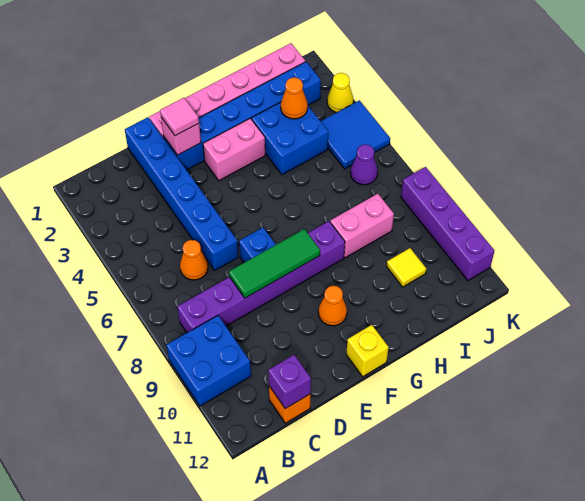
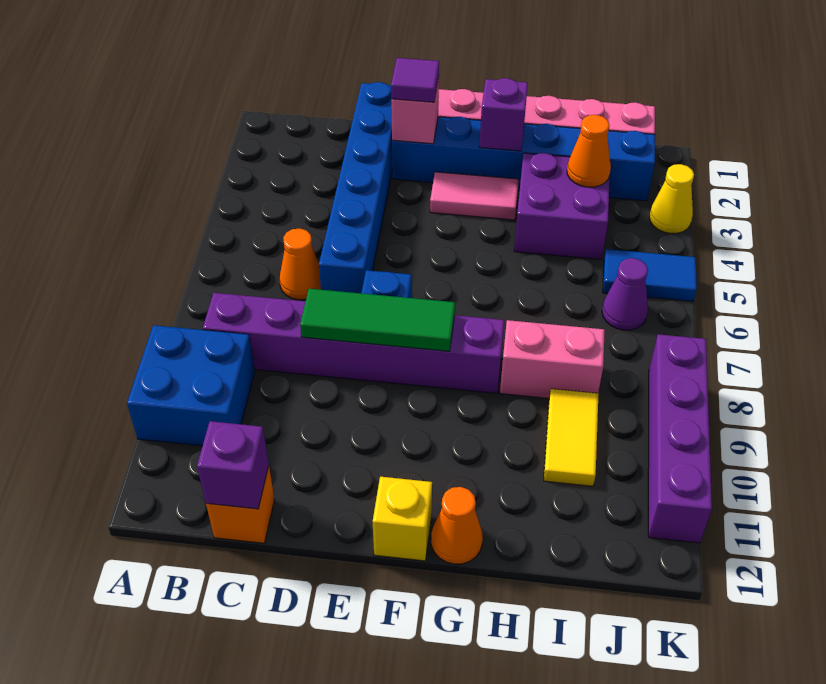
pink tile E2 level 3 -> purple tile E2 level 3
pink brick F3:G3 level 1 -> pink tile F3:G3 level 1
orange cone F10 level 1 -> orange cone G12 level 1
none -> purple brick G2 level 2
blue brick H3:I4 level 1 -> purple brick H3:I4 level 1
yellow tile I10 level 1 -> yellow tile I9:I10 level 1
blue tile J4:K5 level 1 -> blue tile J5:K5 level 1

